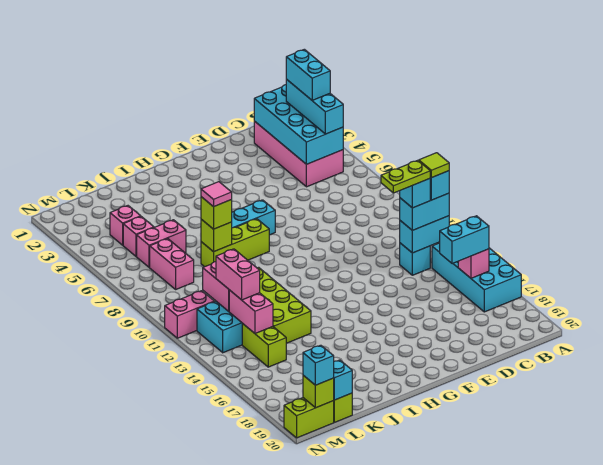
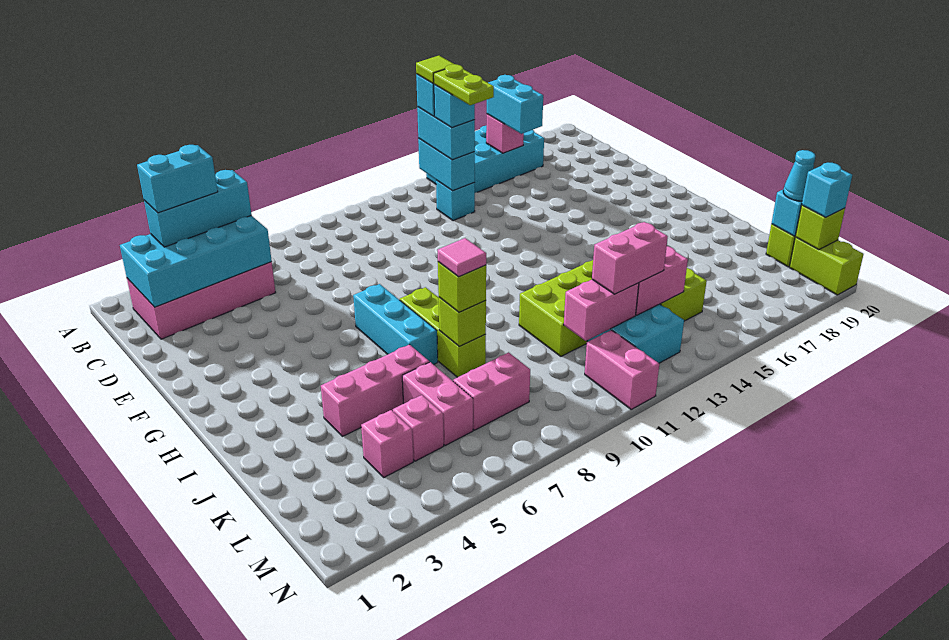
none -> pink brick J4:J6 level 1
none -> cyan cone L20 level 3

